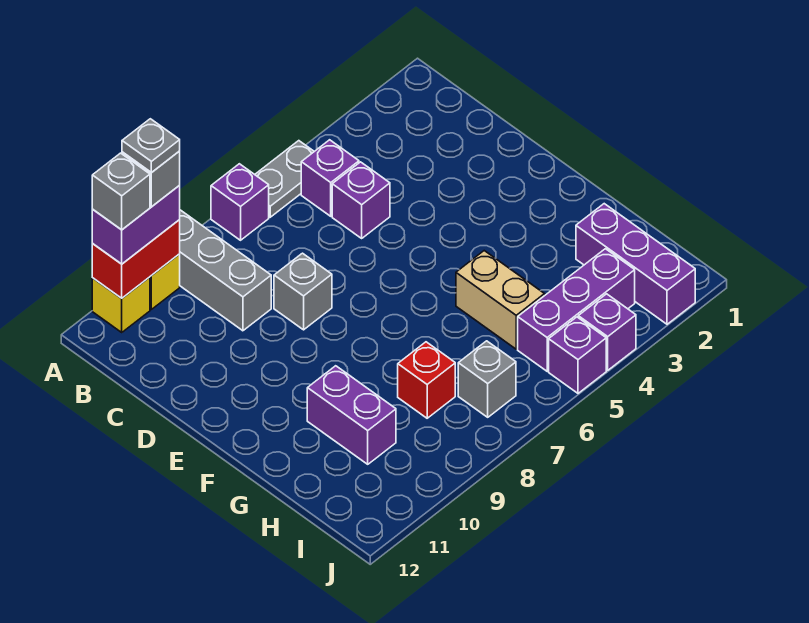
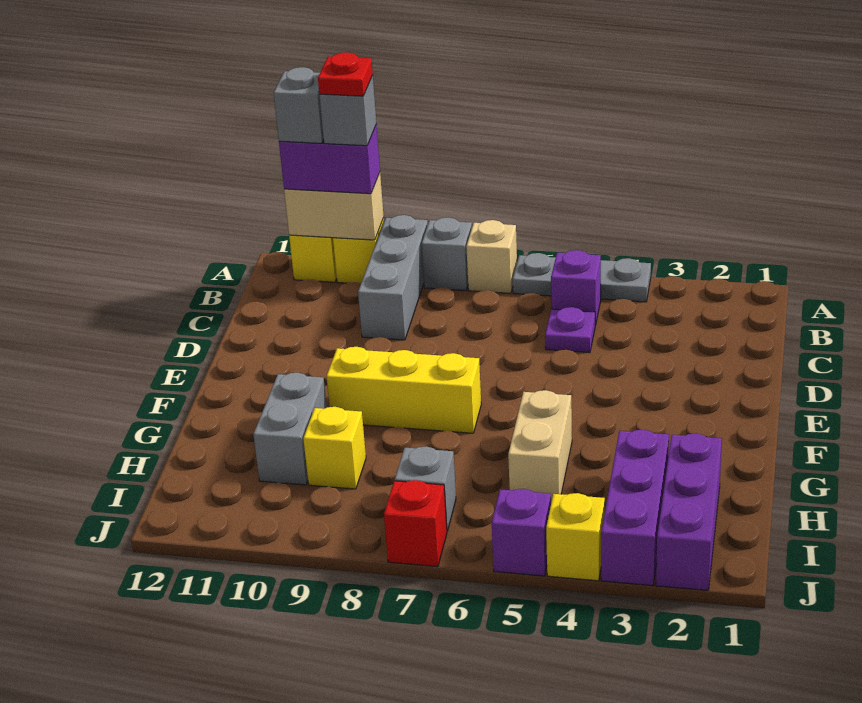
grey plate A5:A6 level 1 -> grey plate A4:A6 level 1
purple brick A7 level 1 -> tan brick A7 level 1
red brick A10:A11 level 2 -> tan brick A10:A11 level 2
grey plate A10 level 5 -> red plate A10 level 5
purple brick C5 level 1 -> purple plate C5 level 1
grey brick D8 level 1 -> grey brick A8 level 1
none -> yellow brick F7:F9 level 1
purple brick G10:H10 level 1 -> grey brick G10:H10 level 1
red brick H8 level 1 -> red brick J7 level 1
none -> yellow brick H9 level 1
purple brick I3:I5 level 1 -> purple brick H3:J3 level 1
purple brick J4 level 1 -> yellow brick J4 level 1

